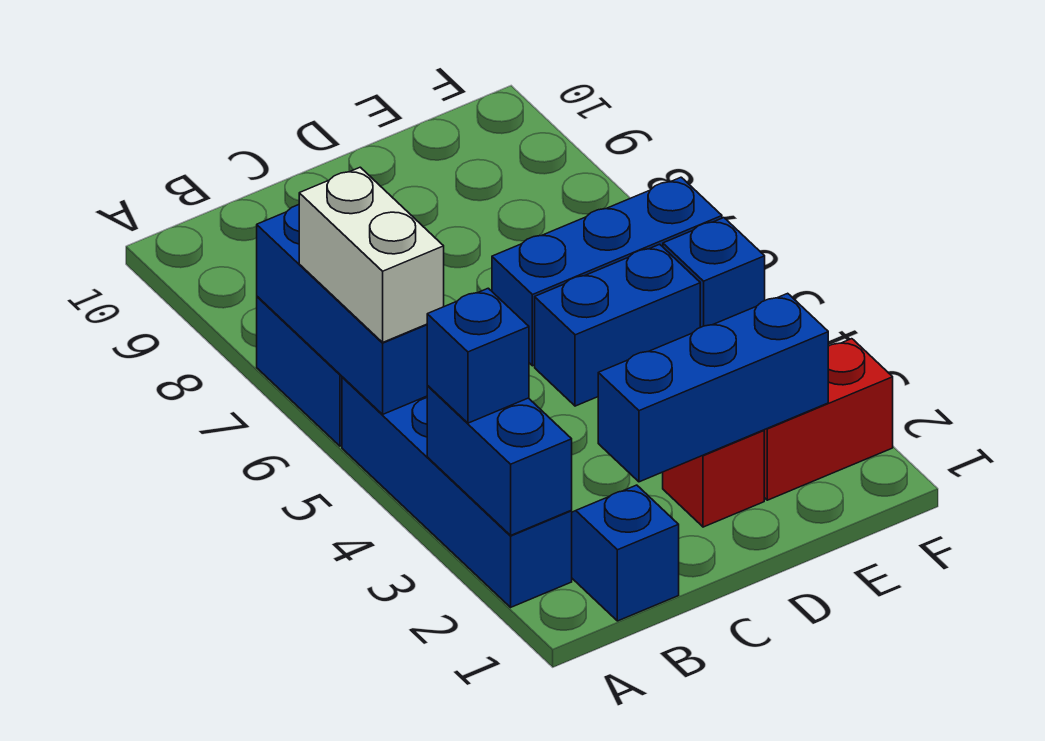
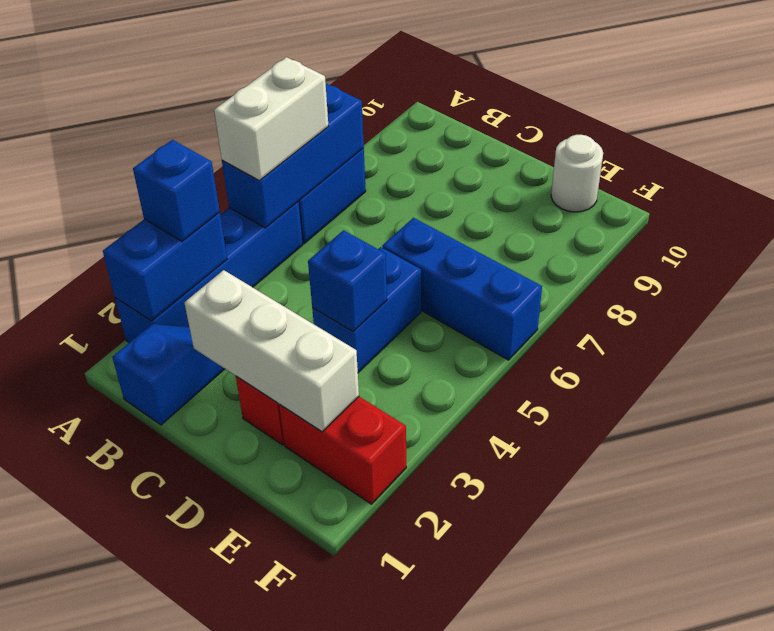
blue brick C2:E2 level 2 -> white brick C2:E2 level 2
blue brick D5:E5 level 1 -> blue brick D4:D5 level 1
none -> white round brick E10 level 1
blue brick F5 level 1 -> blue brick D4 level 2

